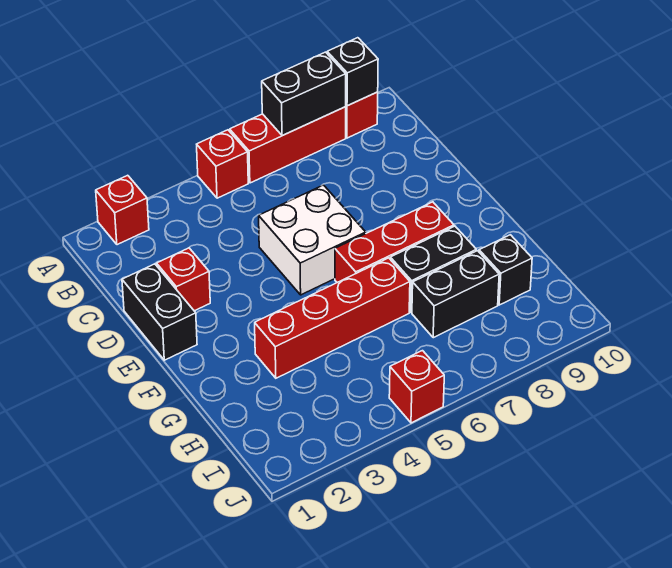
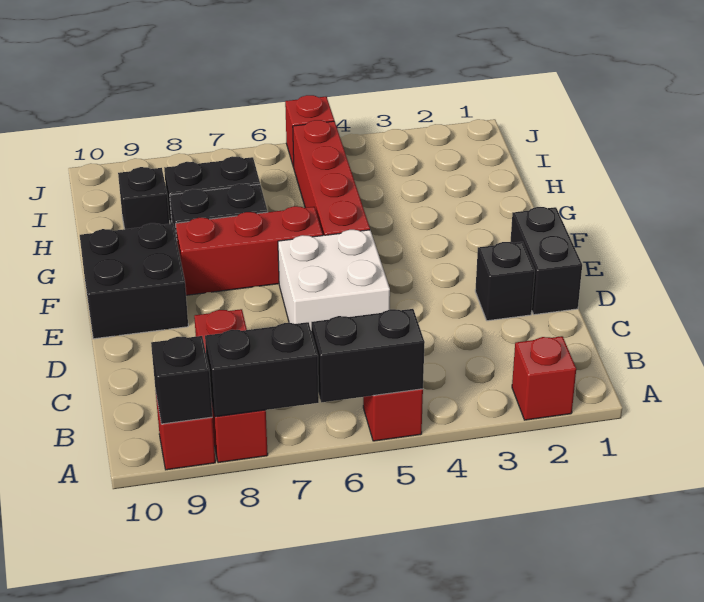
none -> black brick A5:A6 level 2
red brick A6:A8 level 1 -> red brick A8:C8 level 1
red brick D2 level 1 -> black brick D2 level 1
none -> black brick E9:F10 level 1
red brick G3:G6 level 1 -> red brick F5:I5 level 1

